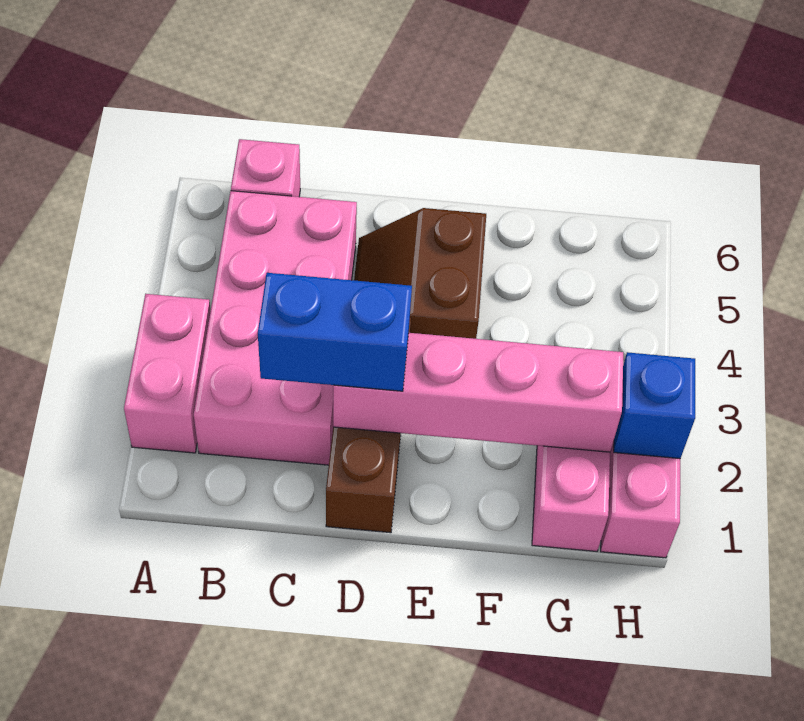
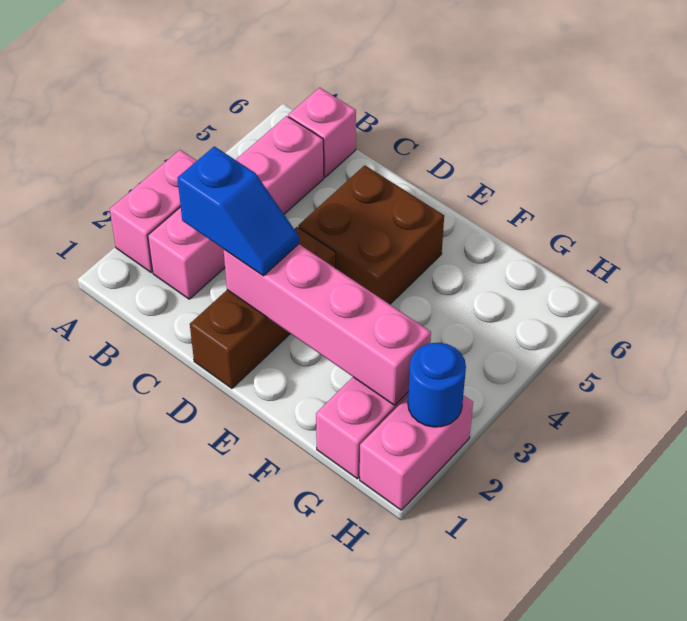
pink brick B2:C5 level 1 -> pink brick B2:B5 level 1
blue brick C2:D2 level 3 -> blue slope C2:D2 level 3 top C
brown slope D4:E5 level 1 top E -> brown brick D4:E5 level 1
blue brick H2 level 2 -> blue round brick H2 level 2

